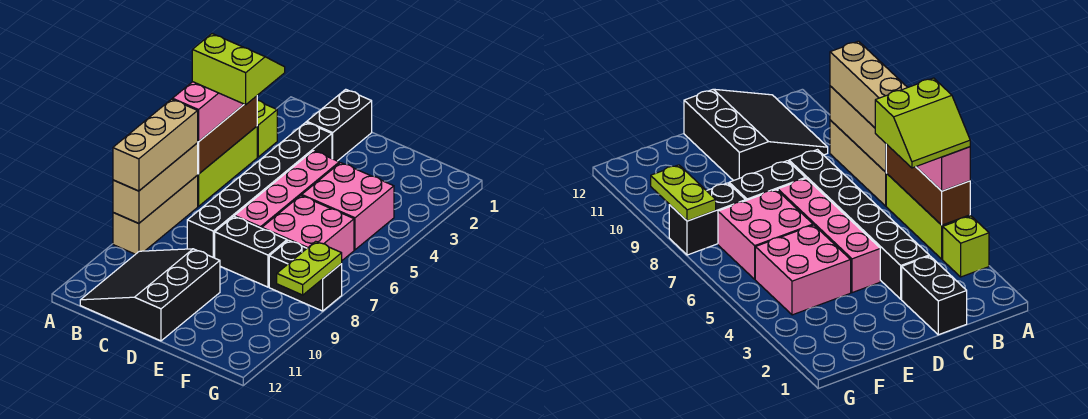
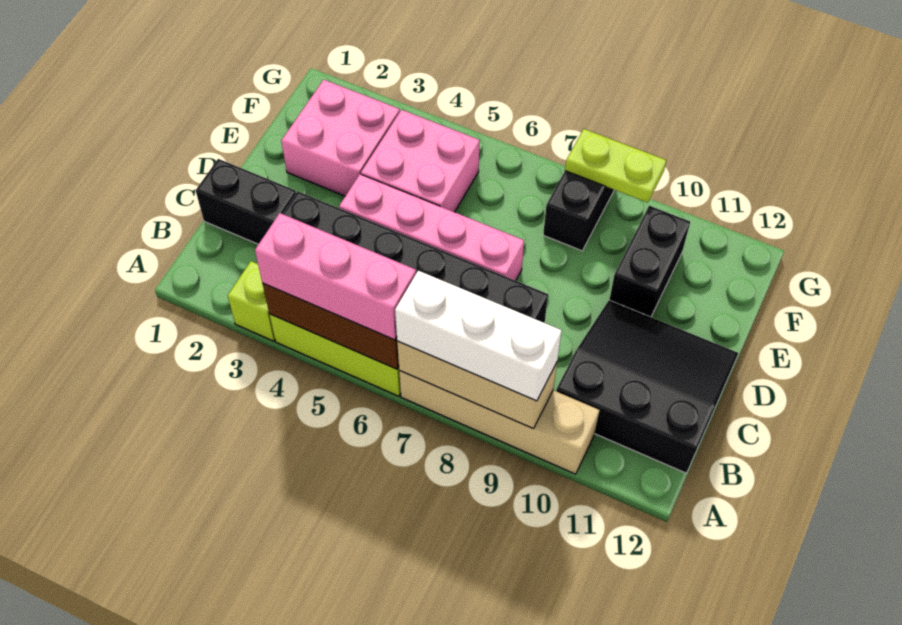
lime slope A4:B5 level 4 top 5 -> none
tan brick A7:A9 level 1 -> tan brick A7:A10 level 1
tan brick A7:A9 level 3 -> white brick A7:A9 level 3
black slope B10:D12 level 1 top D -> black slope B10:D12 level 1 top B
black brick D8:E8 level 1 -> black brick E10:F10 level 1
pink brick E6:F7 level 1 -> pink brick E2:F3 level 1

